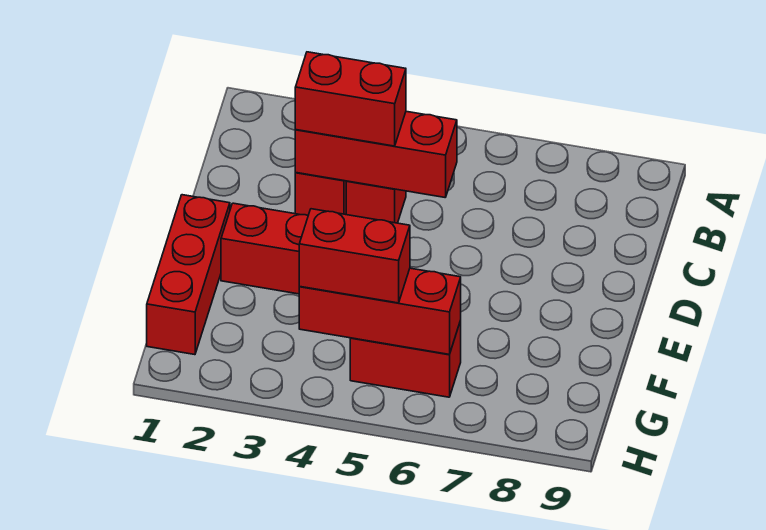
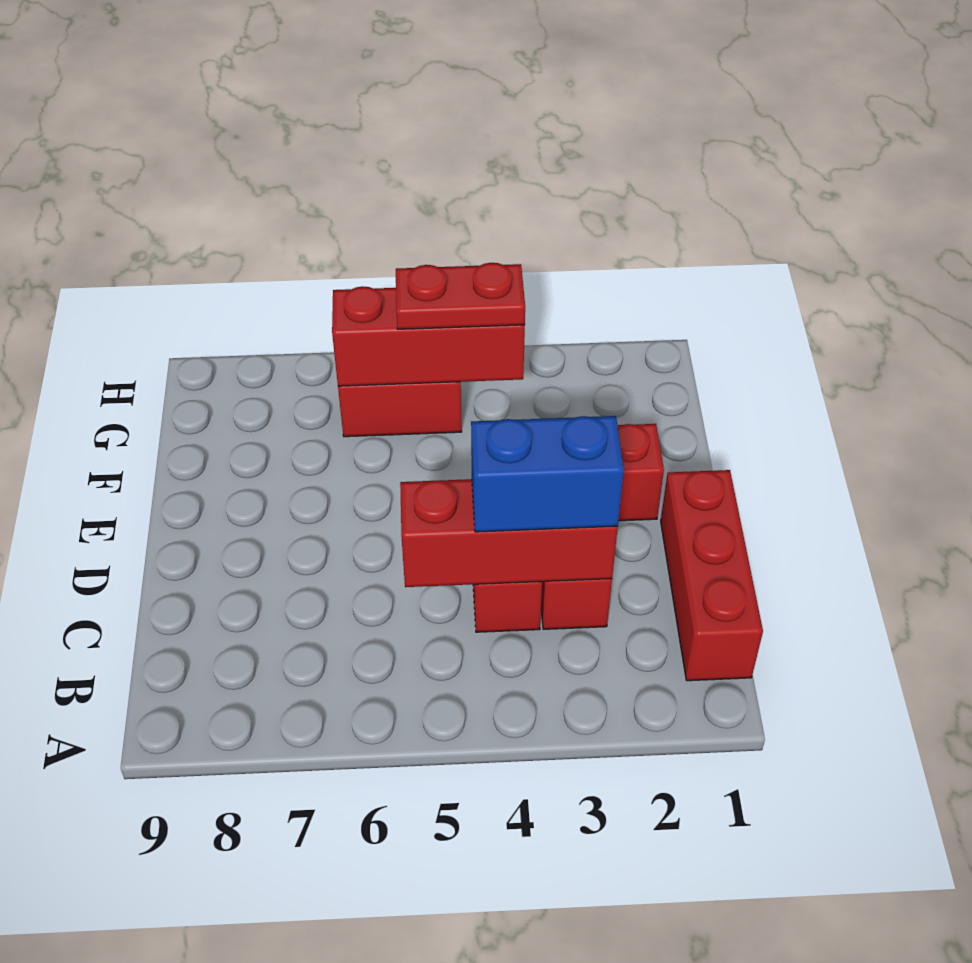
red brick C3:C4 level 3 -> blue brick C3:C4 level 3
red brick E1:G1 level 1 -> red brick B1:D1 level 1
red brick G4:G5 level 3 -> red plate G4:G5 level 3

